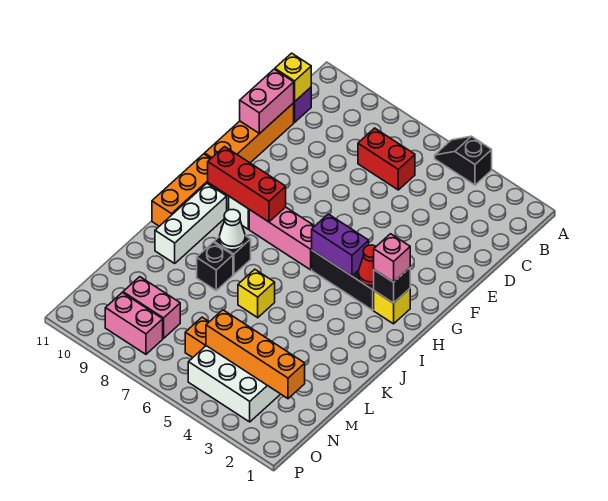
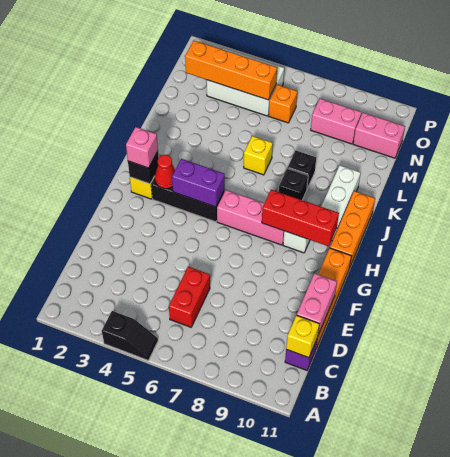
red brick C6:C7 level 1 -> red brick C6:D6 level 1
white cone J8 level 2 -> none
pink brick O8:O9 level 1 -> pink brick N10:N11 level 1

